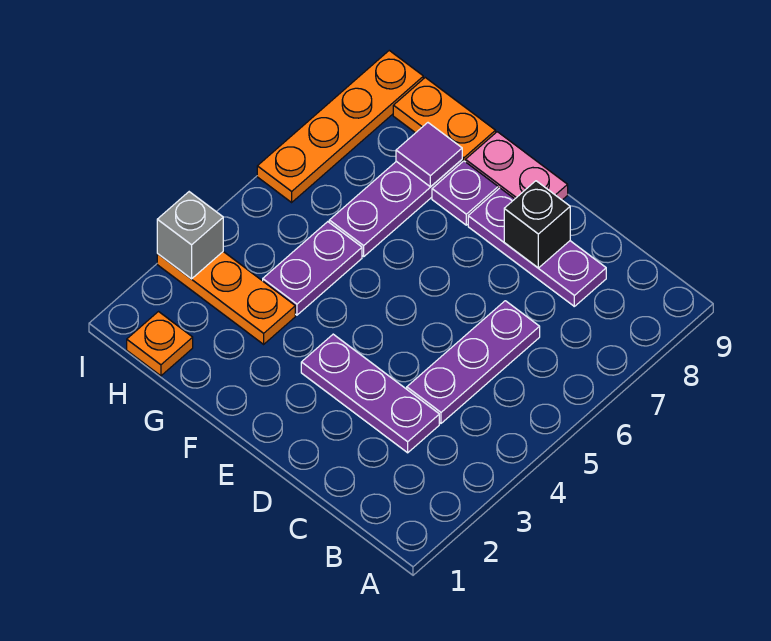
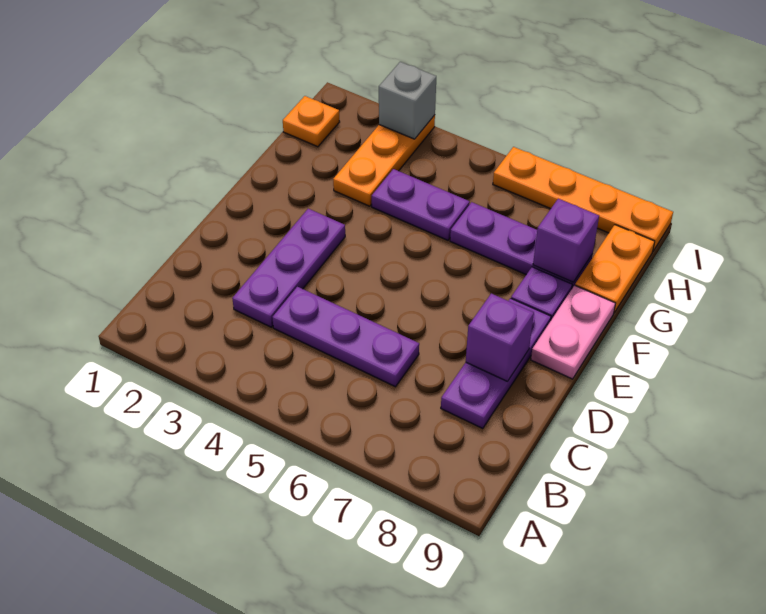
black brick D8 level 2 -> purple brick D8 level 2
purple tile G8 level 2 -> purple brick G8 level 2

